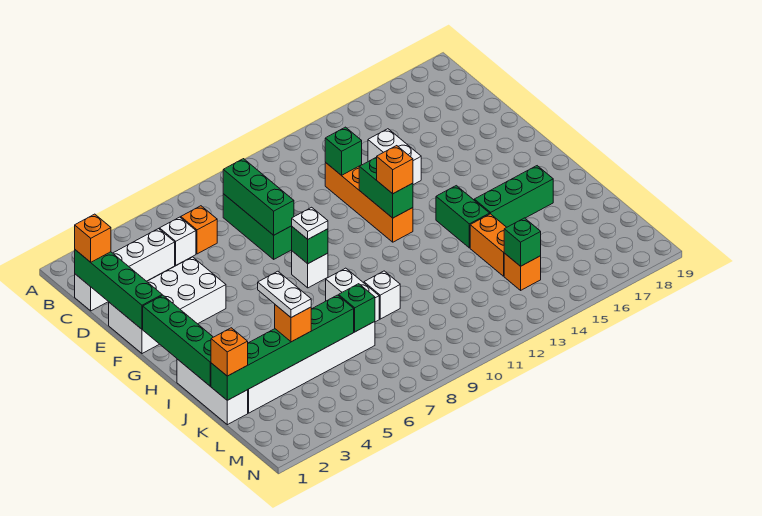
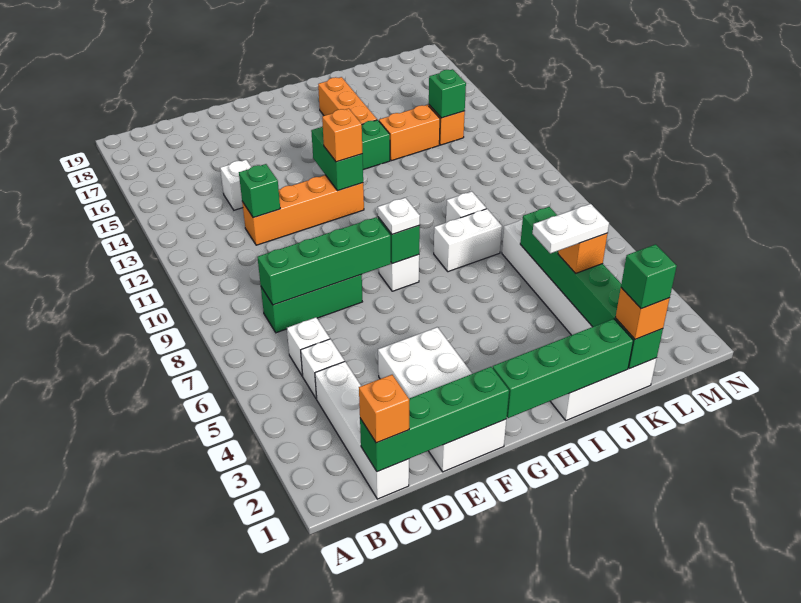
orange brick C6 level 1 -> white brick C6 level 1
green brick C8:E8 level 2 -> green brick C8:F8 level 2
white brick D14:E14 level 1 -> white brick D14 level 1
green brick F12:G12 level 2 -> green brick G12:G13 level 2
green brick I15:I17 level 1 -> orange brick I15:I17 level 1
green brick K7 level 2 -> green brick K1 level 4

